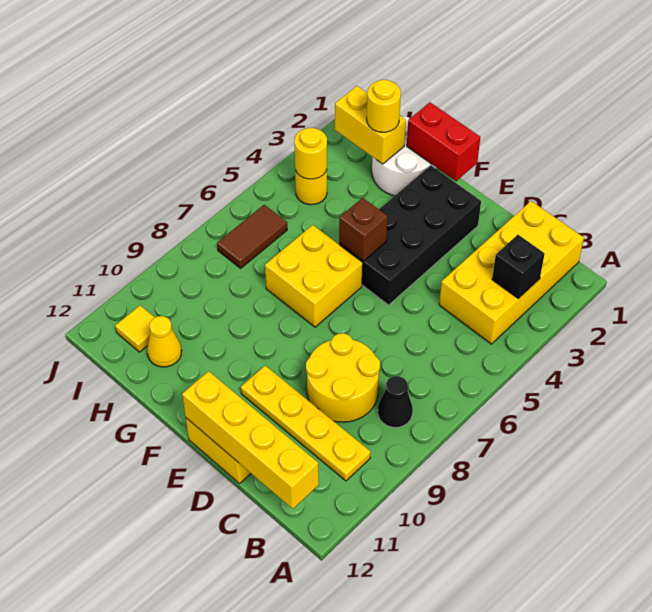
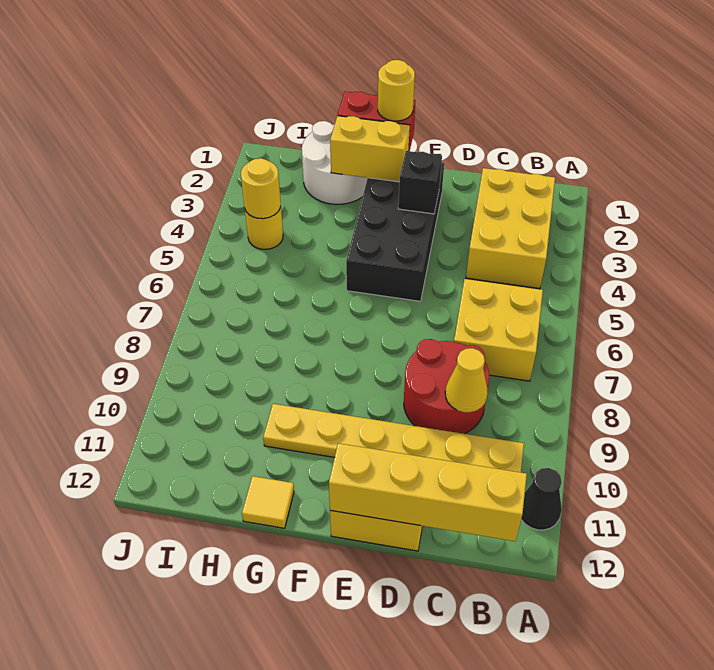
yellow brick B1:C4 level 1 -> yellow brick B2:C4 level 1
black brick B3 level 2 -> black brick E3 level 2
black cone B8 level 1 -> black cone A11 level 1
yellow plate B10:E10 level 1 -> yellow plate B10:G10 level 1
yellow round brick C8:D9 level 1 -> red round brick C8:D9 level 1
brown brick F5 level 2 -> none
yellow brick F6:G7 level 1 -> yellow brick B6:C7 level 1
yellow brick H2:I2 level 2 -> yellow brick F2:G2 level 2
yellow round brick H2 level 3 -> yellow round brick F1 level 3
yellow cone H11 level 1 -> yellow cone C9 level 2
brown tile I6:I7 level 1 -> none
yellow tile I11 level 1 -> yellow tile G12 level 1

